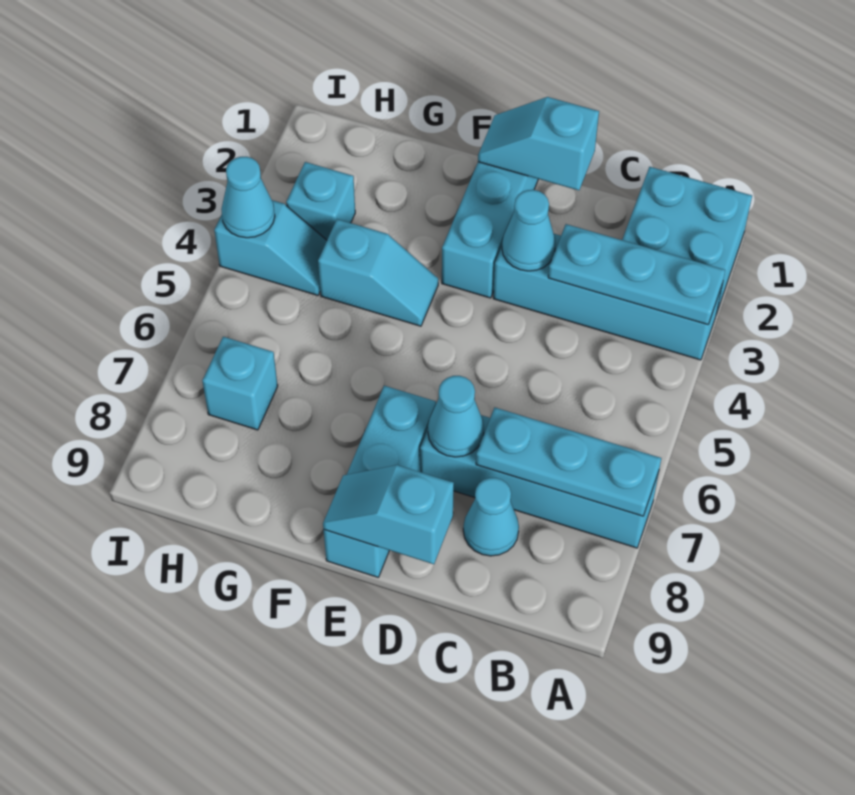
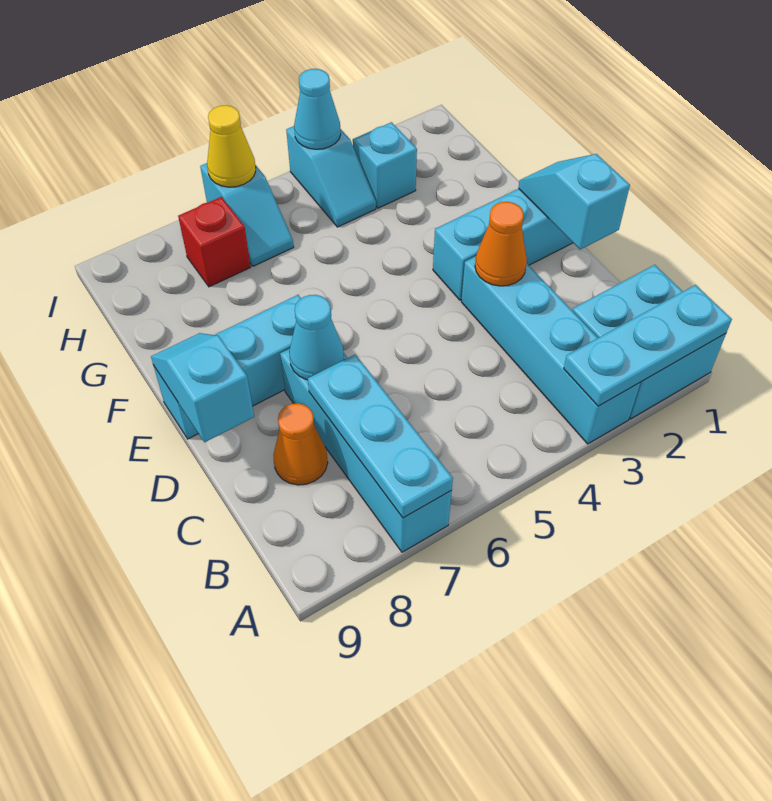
cyan plate A3:C3 level 2 -> cyan plate A1:A3 level 2
cyan cone C8 level 1 -> orange cone C8 level 1
cyan cone D3 level 2 -> orange cone D3 level 2
cyan slope F4:G4 level 1 top G -> cyan slope H6:I6 level 1 top I
cyan brick H7 level 1 -> red brick H7 level 1
none -> yellow cone I6 level 2

